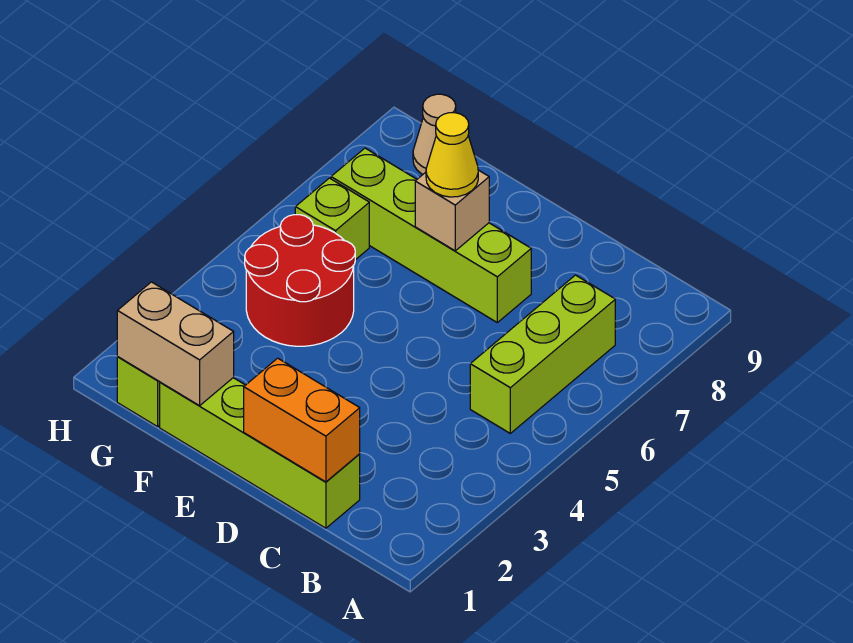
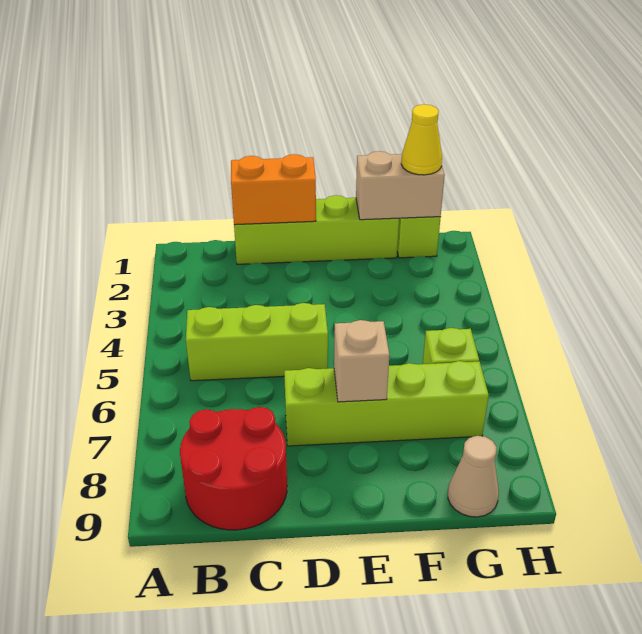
lime brick B5:B7 level 1 -> lime brick B5:D5 level 1
yellow cone E7 level 3 -> yellow cone G1 level 3
red round brick F4:G5 level 1 -> red round brick B8:C9 level 1

